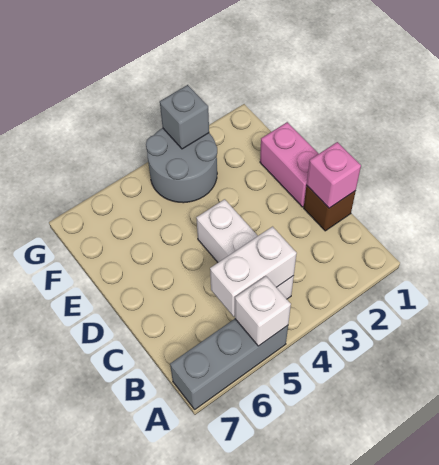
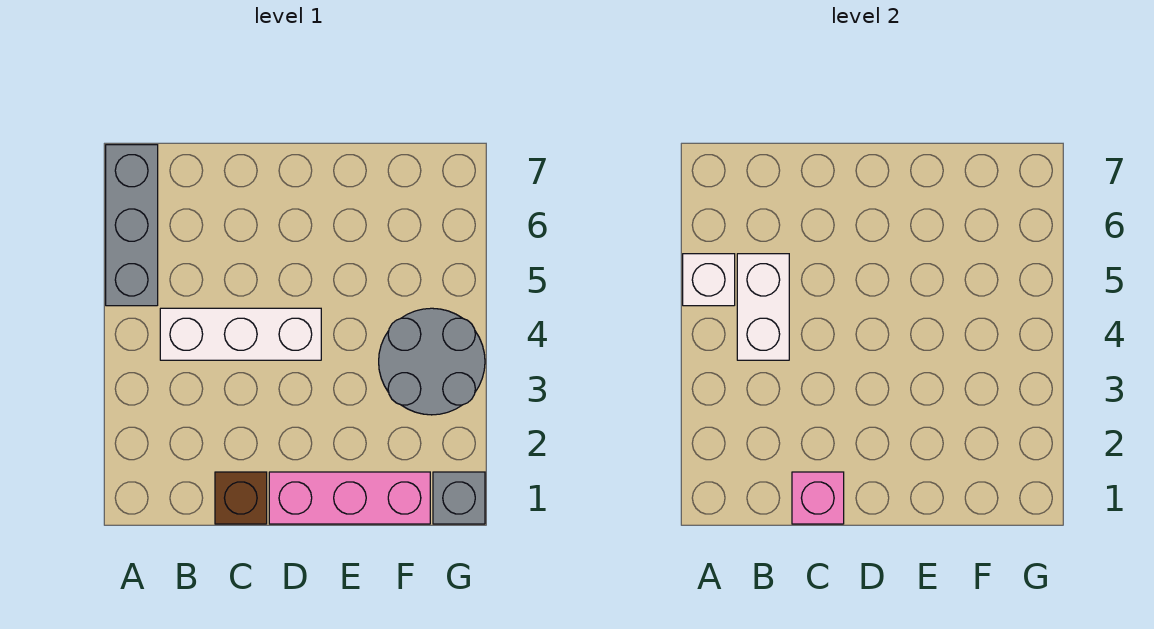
pink brick D1:E1 level 1 -> pink brick D1:F1 level 1
grey brick G3 level 2 -> grey brick G1 level 1

